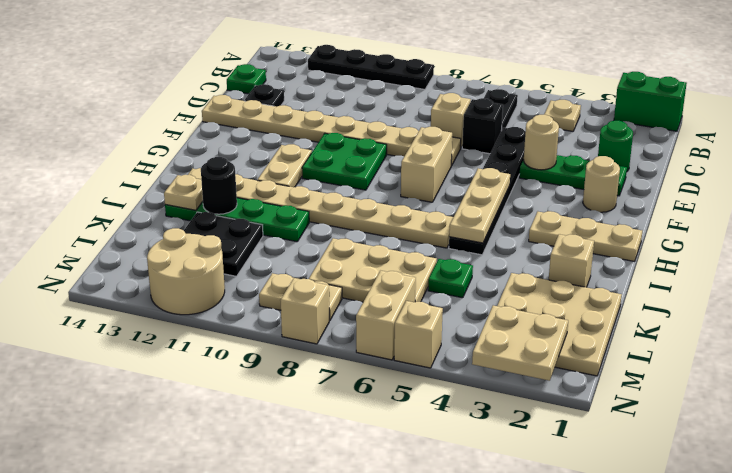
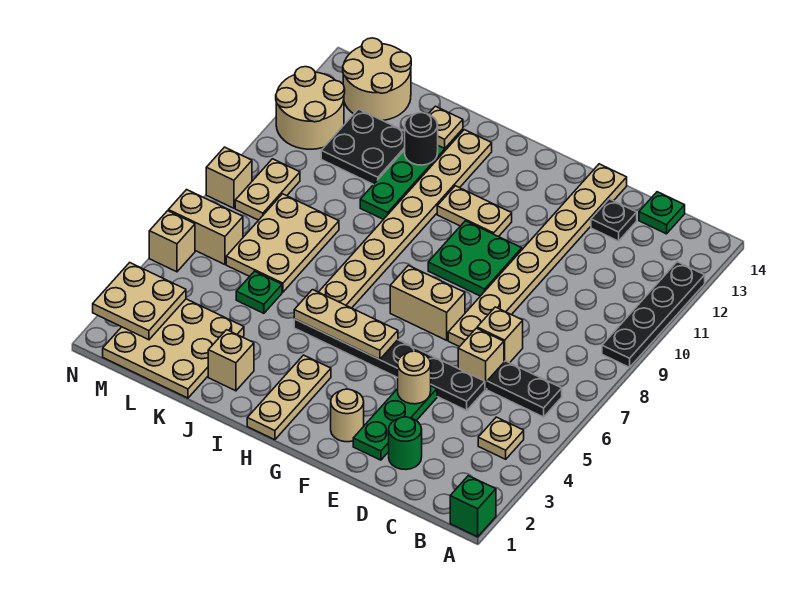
green brick A1:A2 level 1 -> green brick A1 level 1
black brick D6 level 1 -> tan brick D6 level 1
none -> tan round brick L13:M14 level 1

